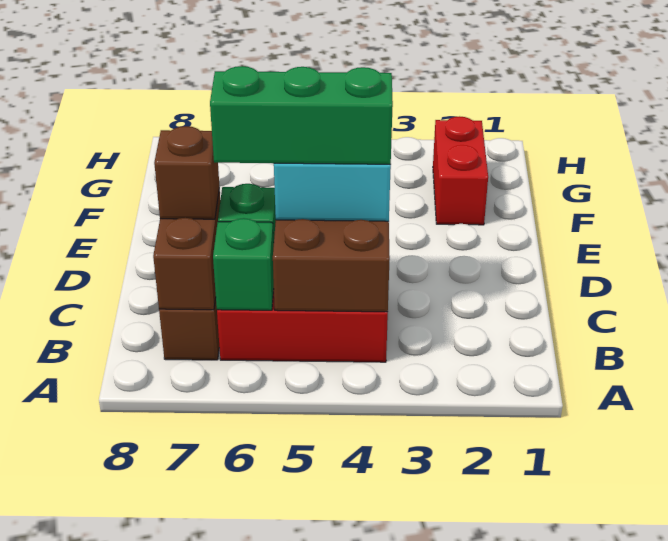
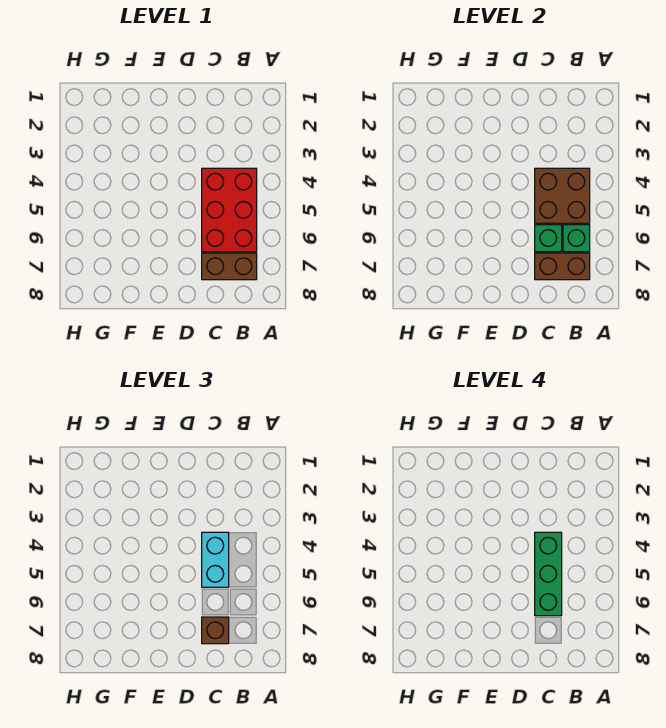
red brick F2:G2 level 1 -> none

